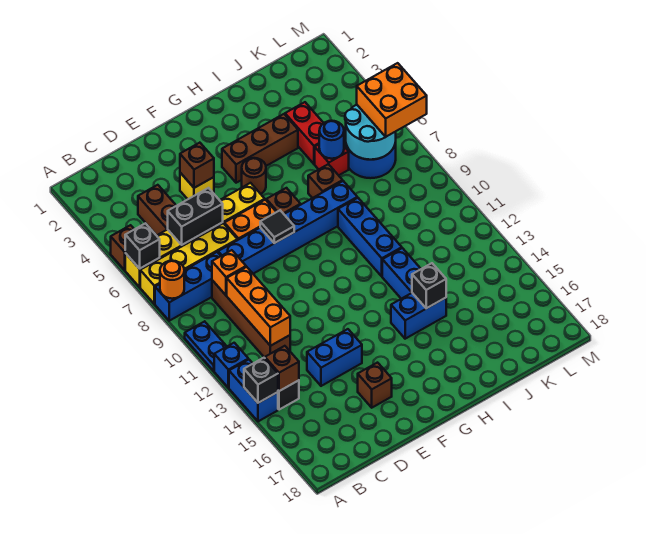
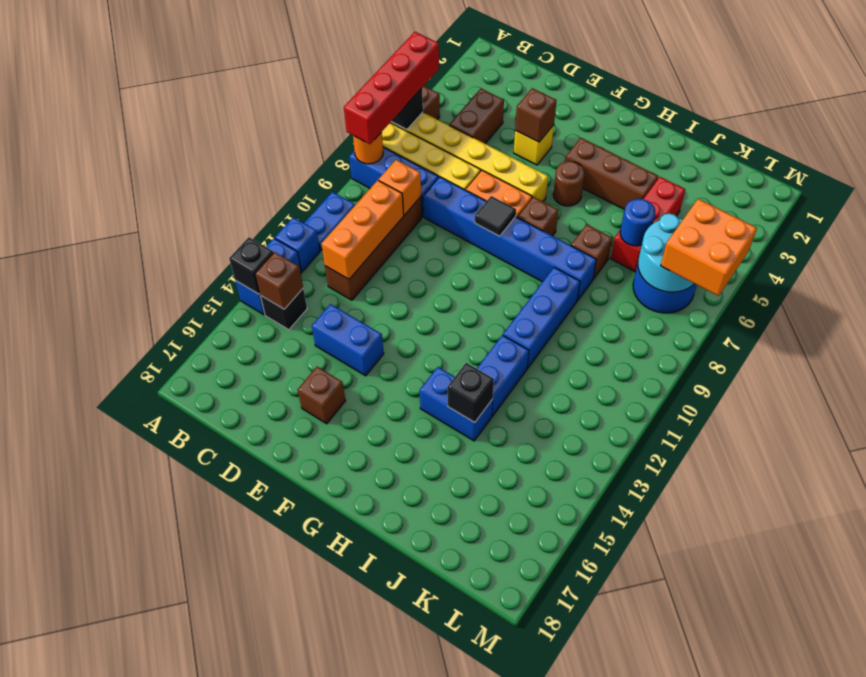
none -> red brick A5:A8 level 3
black brick C6:D6 level 2 -> none

